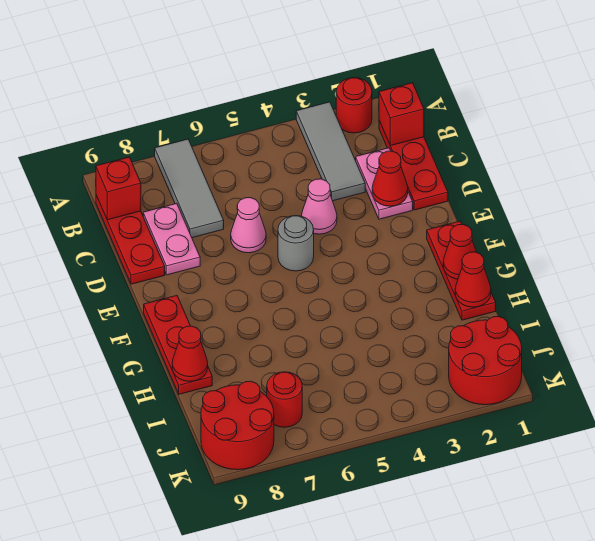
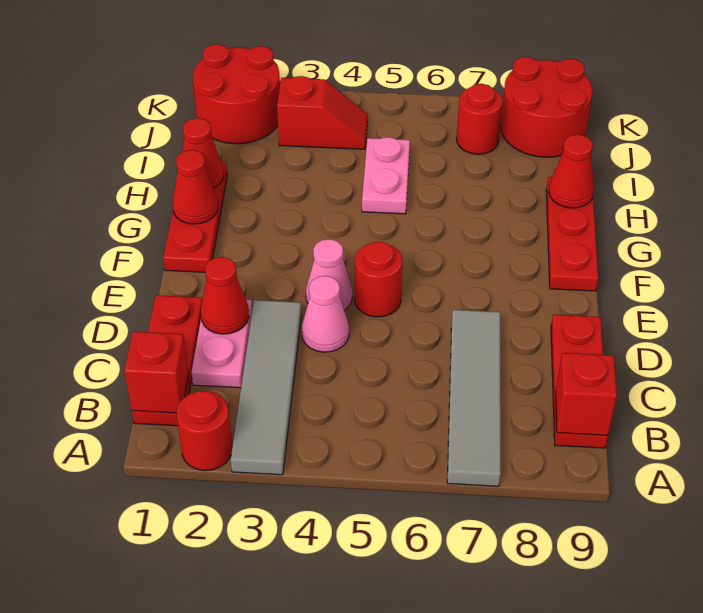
grey tile A3:C3 level 1 -> grey tile A3:D3 level 1
grey tile A7:C7 level 1 -> grey tile A7:D7 level 1
pink plate C8:D8 level 1 -> pink plate H5:I5 level 1
pink cone D6 level 1 -> pink cone E4 level 1
grey round brick E5 level 1 -> red round brick E5 level 1
none -> red slope J3:J4 level 1 top 3

